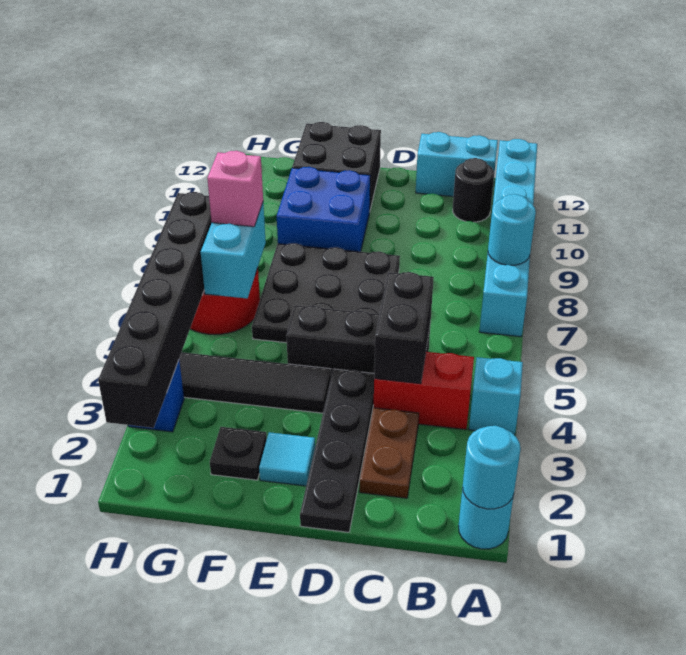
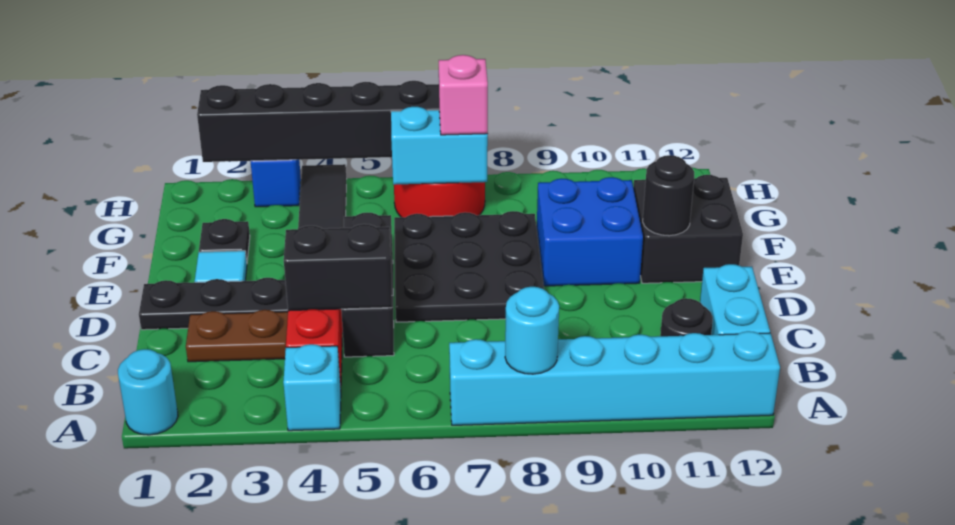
cyan round brick A1 level 2 -> none
none -> black round brick E11 level 2

